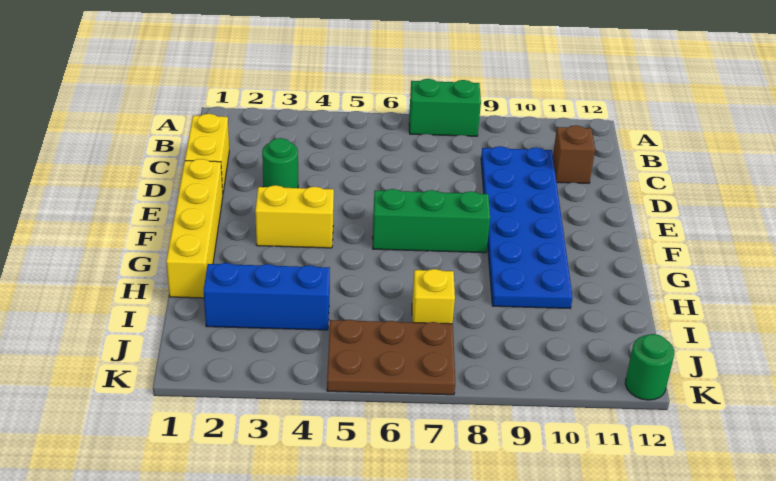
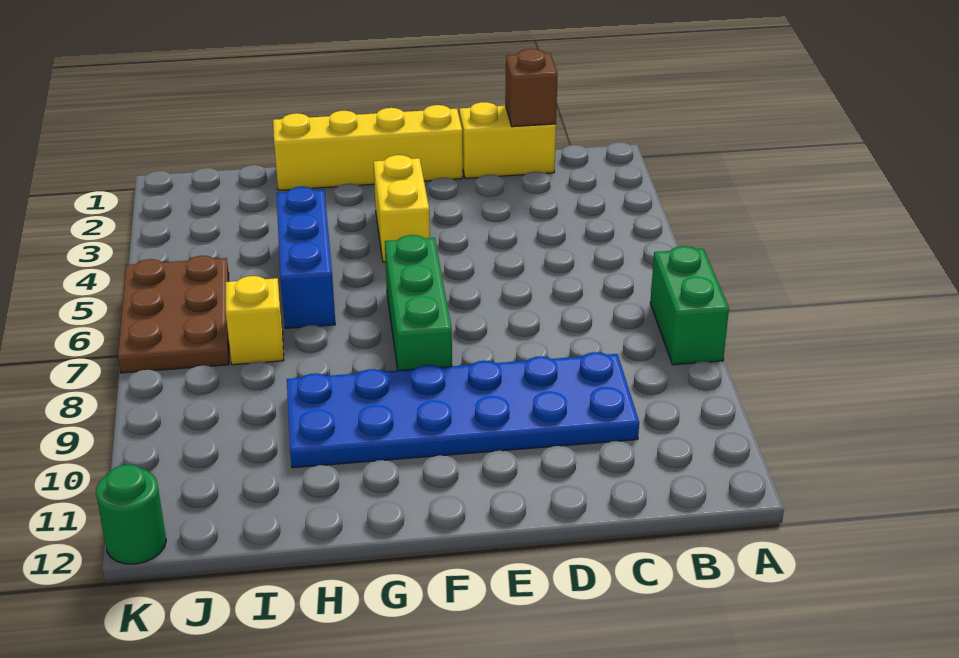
brown brick C11 level 1 -> brown brick C1 level 2
green round brick D3 level 1 -> none
blue brick I2:I4 level 1 -> blue brick H4:H6 level 1

